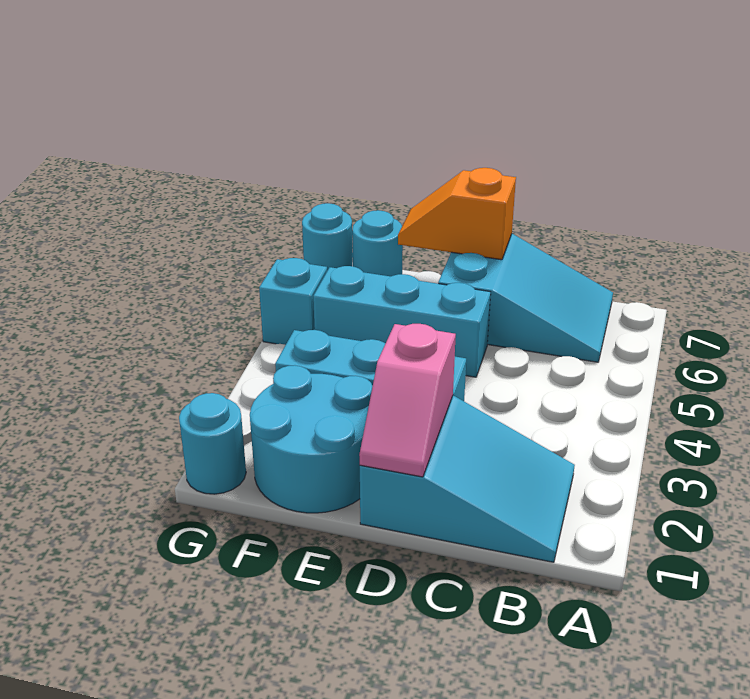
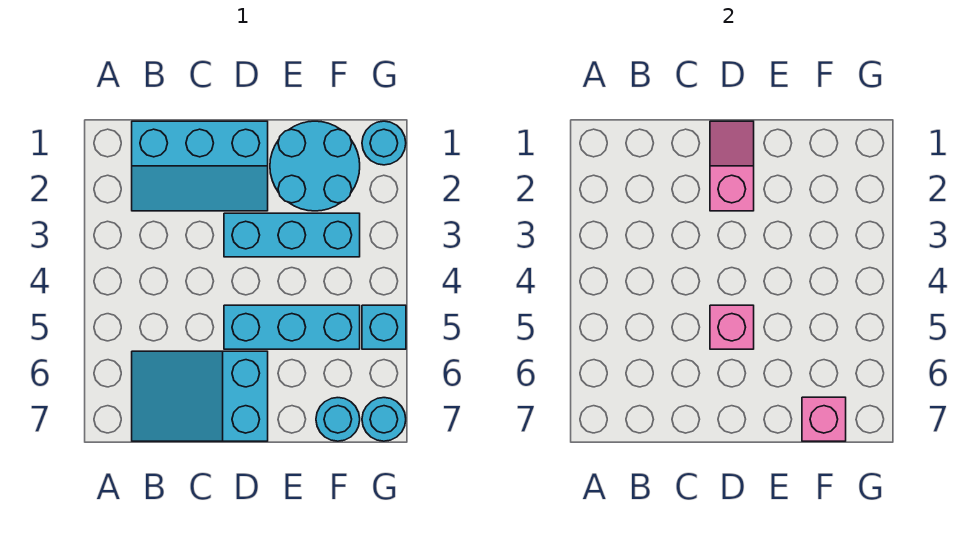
cyan slope B1:D2 level 1 top D -> cyan slope B1:D2 level 1 top 1
none -> pink brick D5 level 2
orange slope D7:E7 level 2 top D -> none
none -> pink brick F7 level 2

